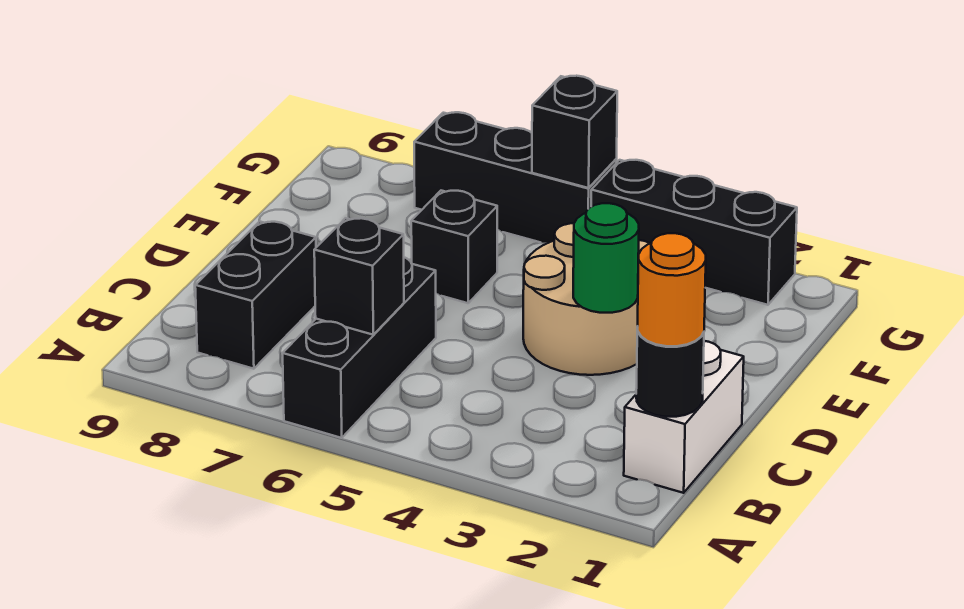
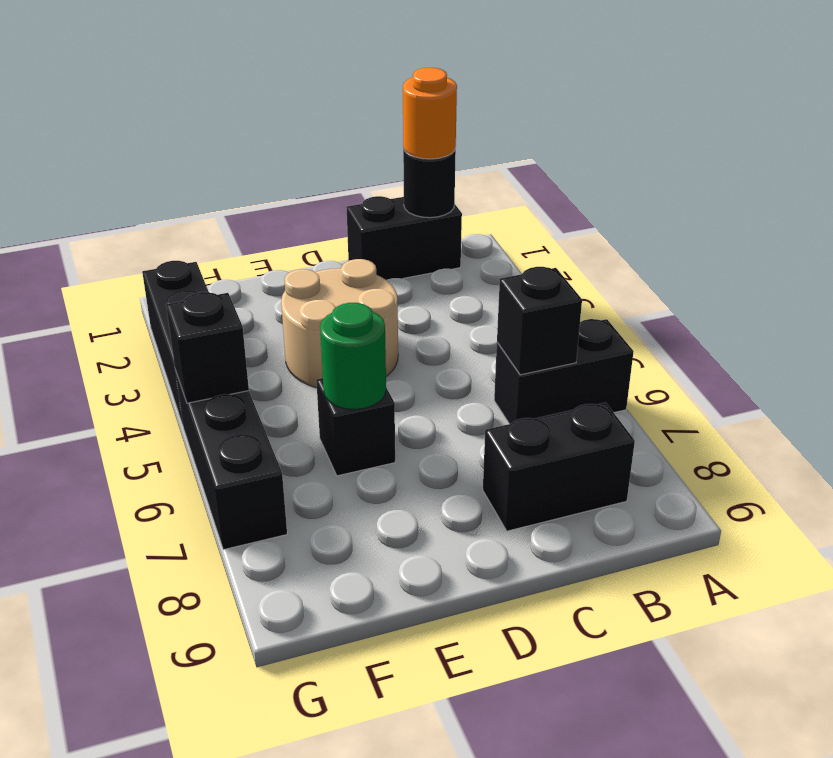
black brick A6:C6 level 1 -> black brick A6:B6 level 1
white brick B1:C1 level 1 -> black brick B1:C1 level 1
green round brick D3 level 2 -> green round brick E6 level 2

